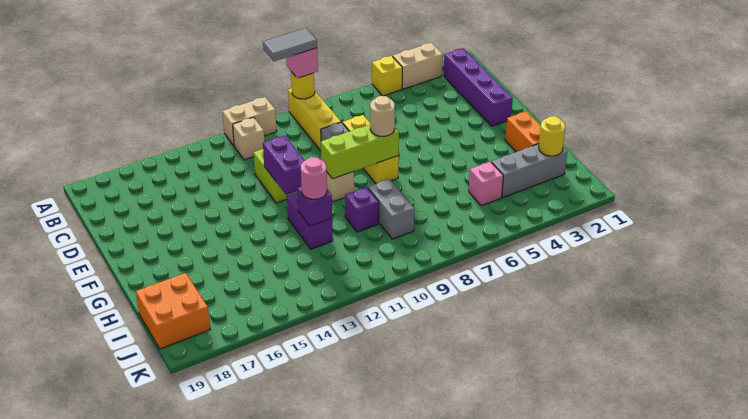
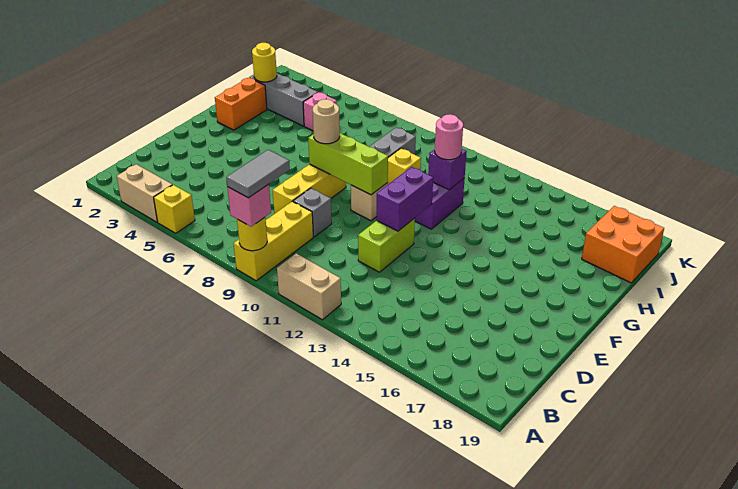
grey tile A9:A10 level 4 -> grey tile A9:B9 level 4
purple brick B2:E2 level 1 -> none
tan brick B12 level 1 -> none
purple brick H10 level 1 -> yellow brick H10 level 1

